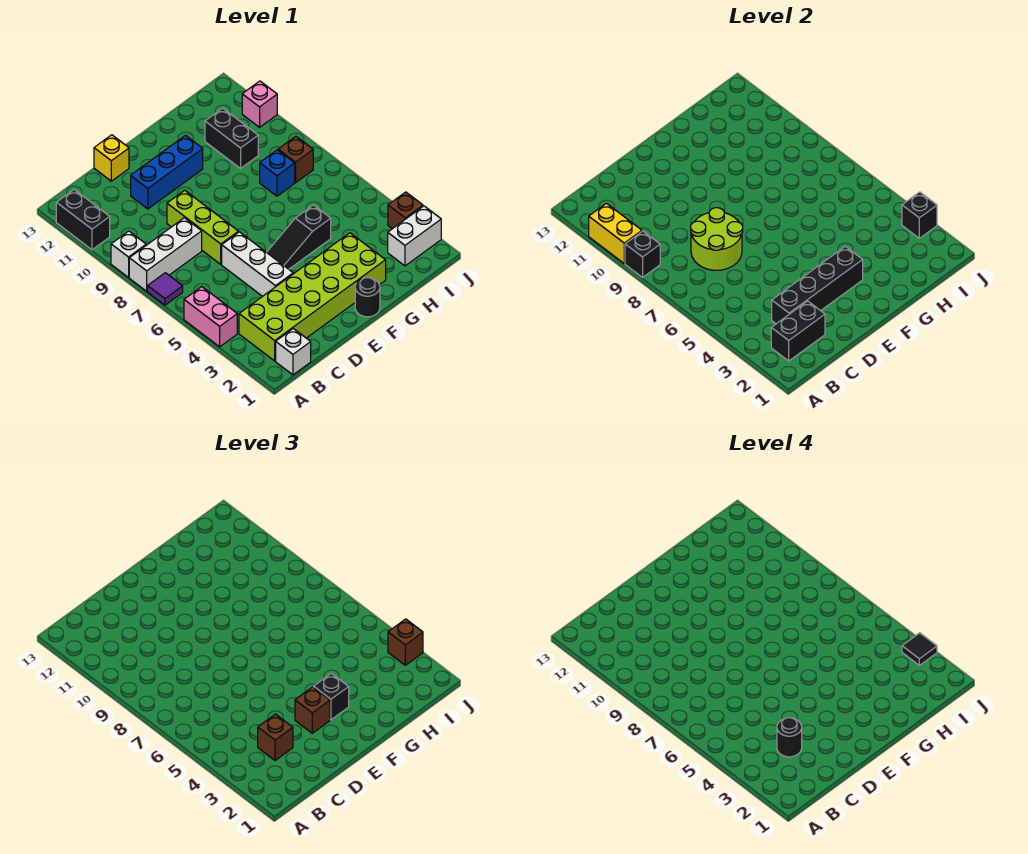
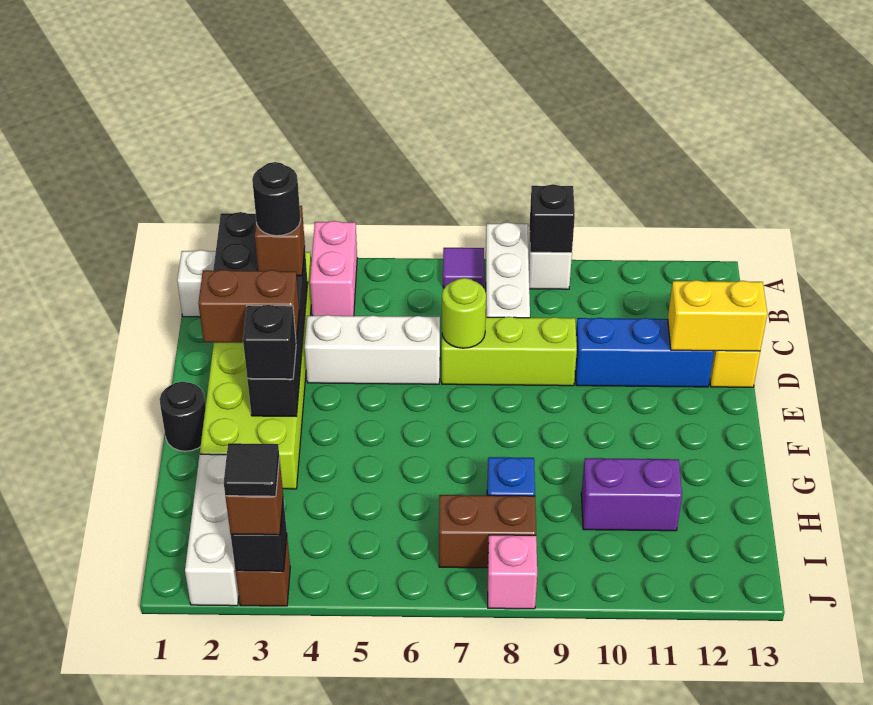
pink brick A4:A5 level 1 -> pink brick A4:B4 level 1
yellow brick A10:A11 level 2 -> yellow brick D12:D13 level 2
black brick A11:A12 level 1 -> none
lime round brick C7:D8 level 2 -> lime round brick D7 level 2
blue brick D11:F11 level 1 -> blue brick D10:D12 level 1
brown brick E3 level 3 -> brown brick E2:E3 level 3
black slope E5:G5 level 1 top G -> none
black brick H10:H11 level 1 -> purple brick H10:H11 level 1
white brick I2:J2 level 1 -> white brick H2:J2 level 1
brown brick I8 level 1 -> brown brick I7:I8 level 1
pink brick J11 level 1 -> pink brick J8 level 1

